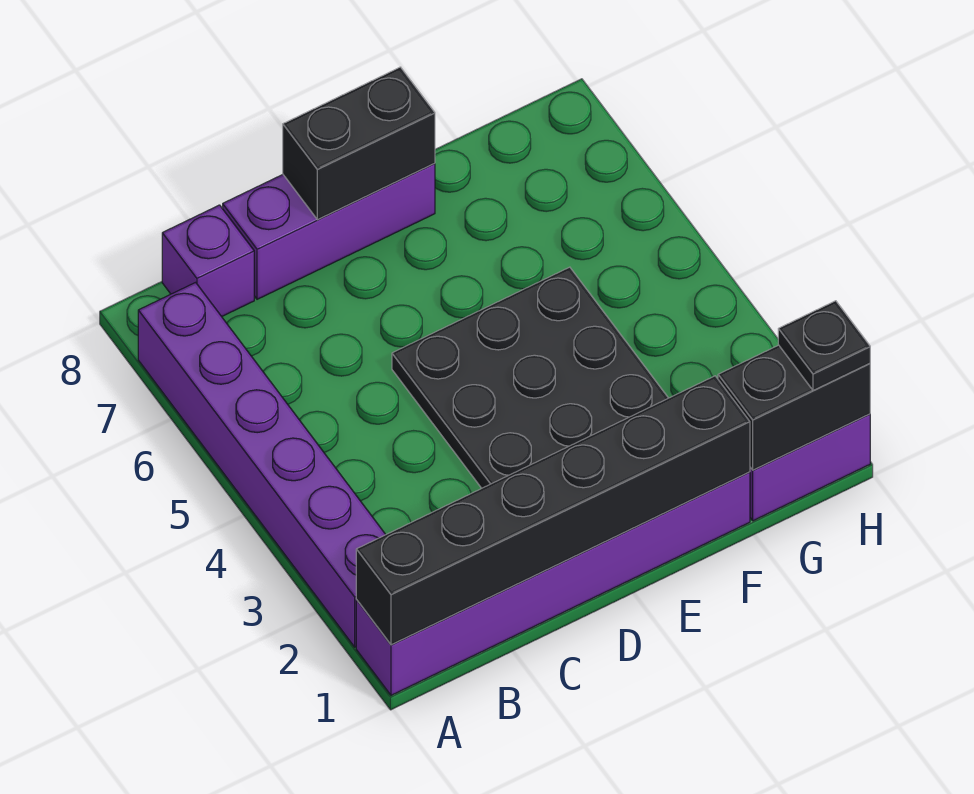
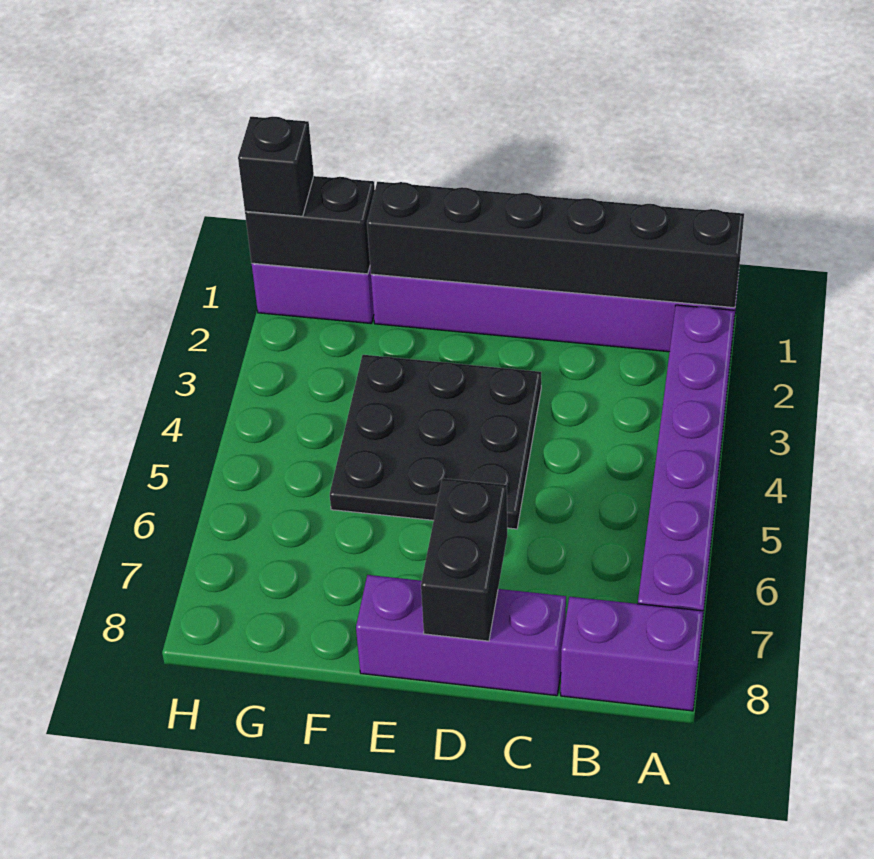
purple brick B8 level 1 -> purple brick A8:B8 level 1
black brick D8:E8 level 2 -> black brick D7:D8 level 2
black plate H1 level 3 -> black brick H1 level 3

